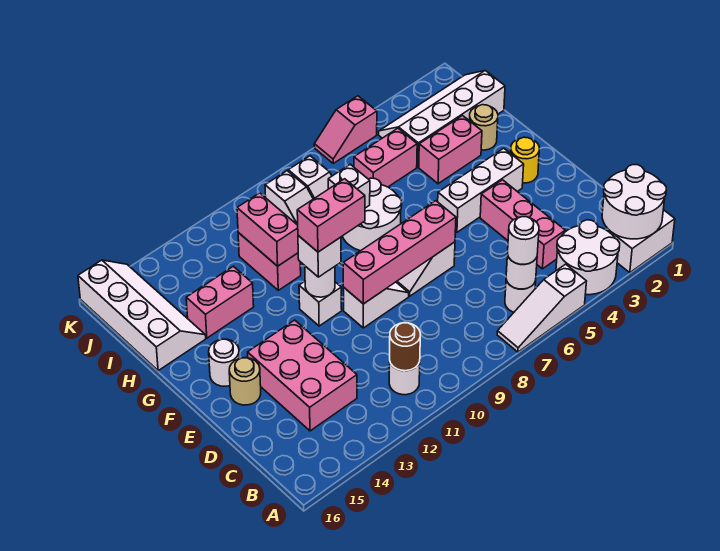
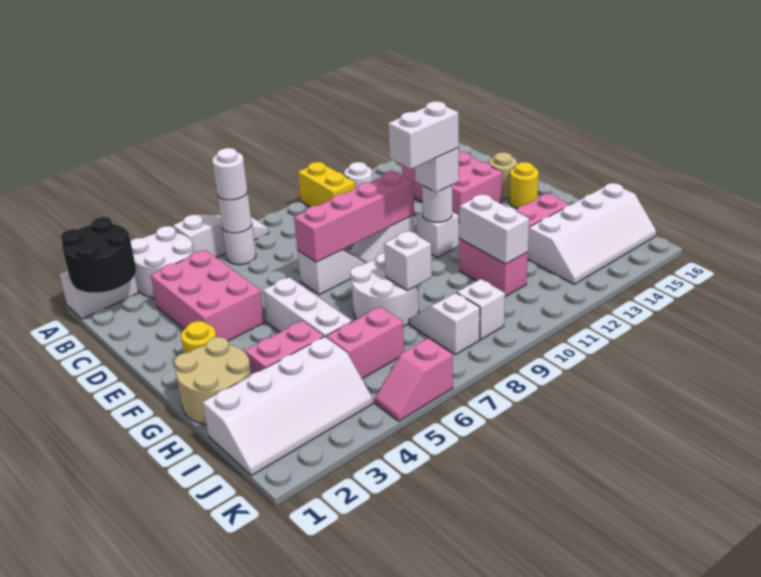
white round brick A1:B2 level 2 -> black round brick A1:B2 level 2
none -> yellow brick A10:B10 level 1
brown round brick B11 level 2 -> none
pink brick C4:E4 level 1 -> pink brick C3:E4 level 1
white brick F3:F5 level 1 -> white brick F5:H5 level 1
pink brick F10:F11 level 4 -> white brick F10:F11 level 4
white round brick F15 level 1 -> yellow round brick F15 level 1
tan round brick H2 level 1 -> tan round brick G1:H2 level 1
pink brick H11:I11 level 2 -> white brick H11:I11 level 2
white slope H15:K16 level 1 top 16 -> white slope I13:J16 level 1 top I
pink slope K5:K6 level 1 top 5 -> pink slope K5:K6 level 1 top 6

